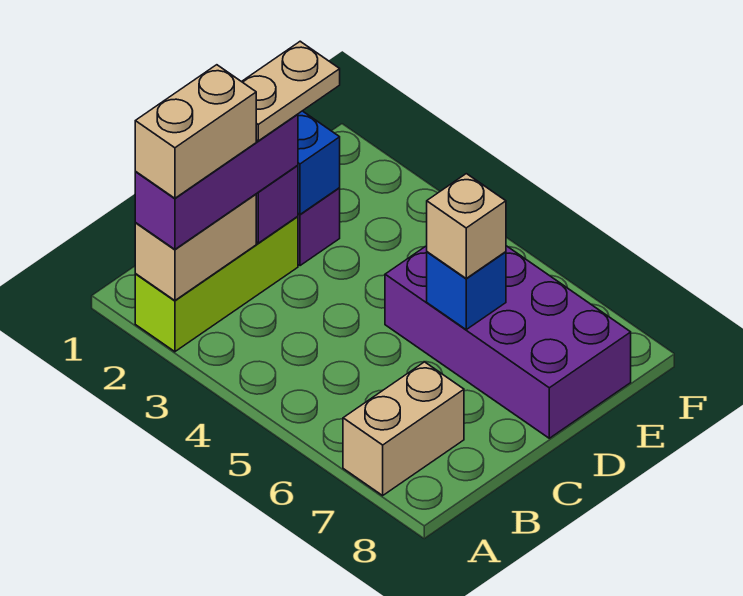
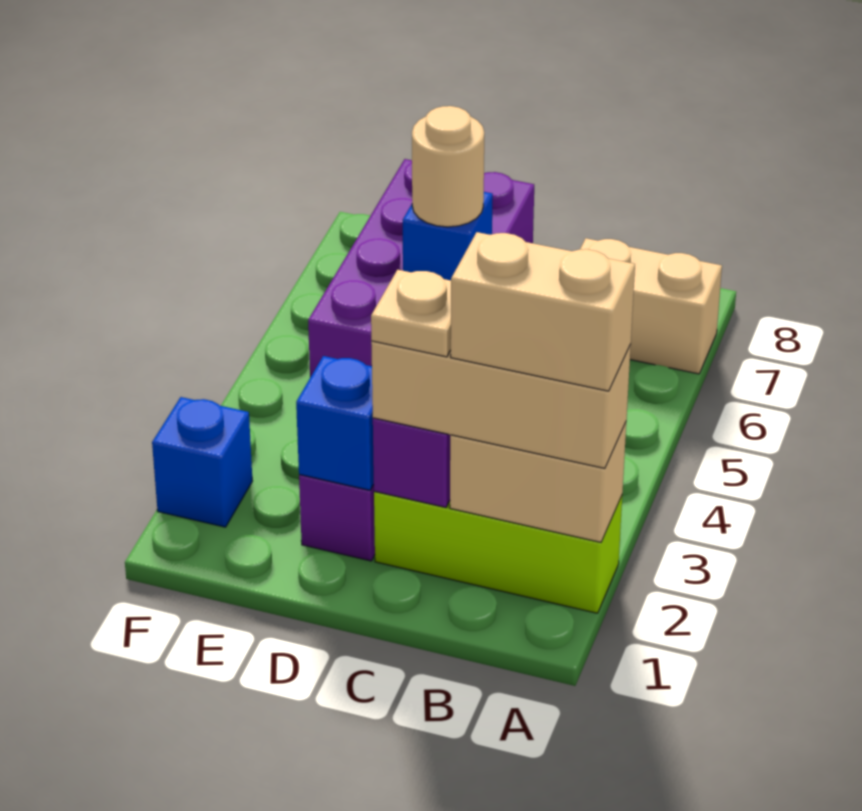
purple brick A2:C2 level 3 -> tan brick A2:C2 level 3
tan plate C2:D2 level 4 -> tan plate C2 level 4
tan brick D6 level 3 -> tan round brick D6 level 3
none -> blue brick F2 level 1

